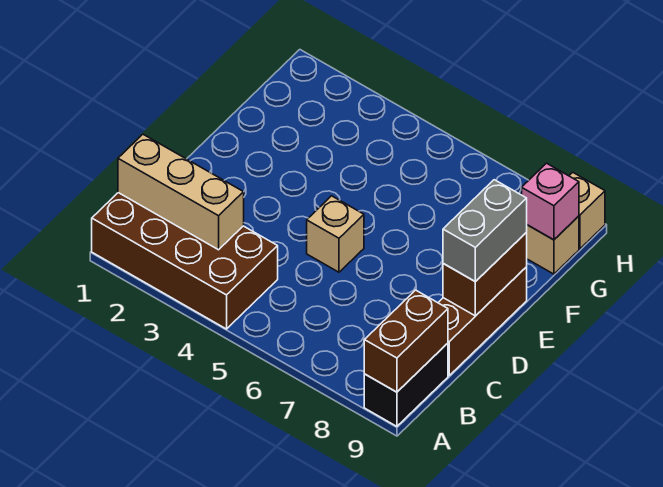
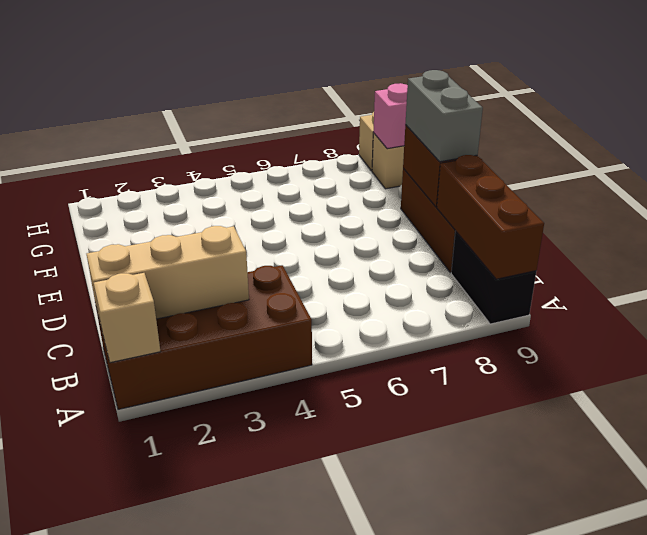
brown brick A9:B9 level 2 -> brown brick A9:C9 level 2
tan brick D5 level 1 -> tan brick A1 level 2

